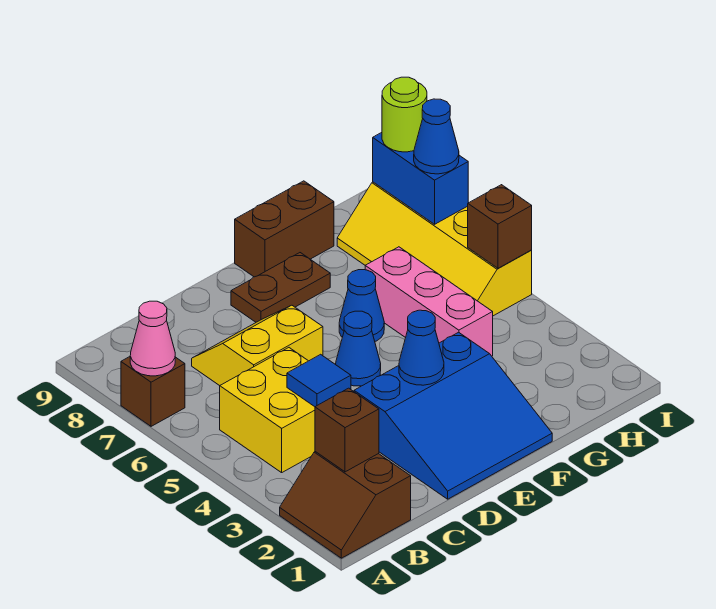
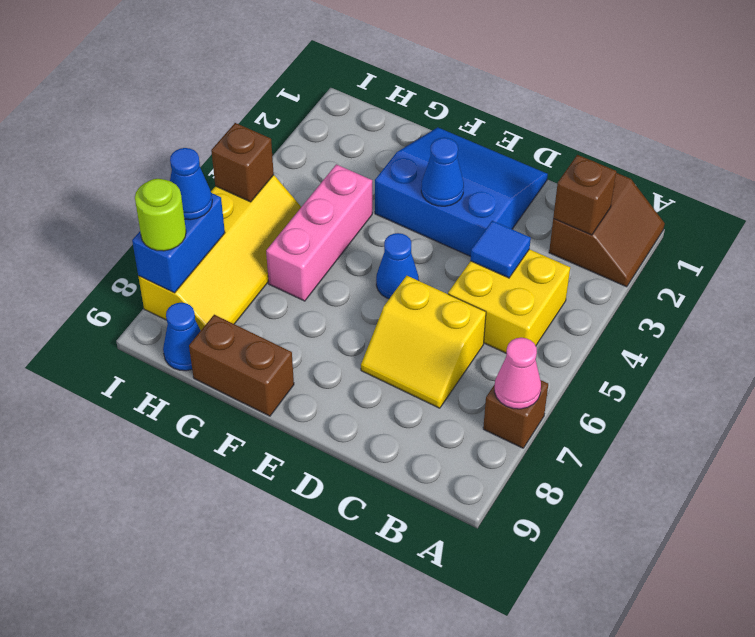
brown plate E8:F8 level 1 -> none
blue cone F6 level 1 -> blue cone H9 level 1

